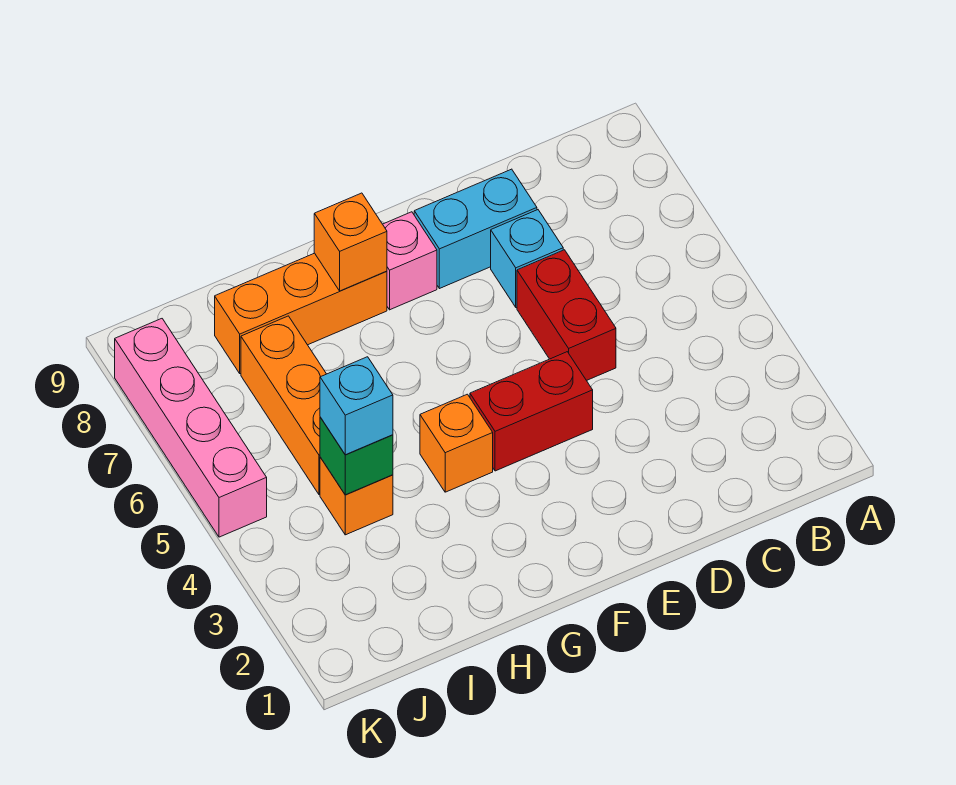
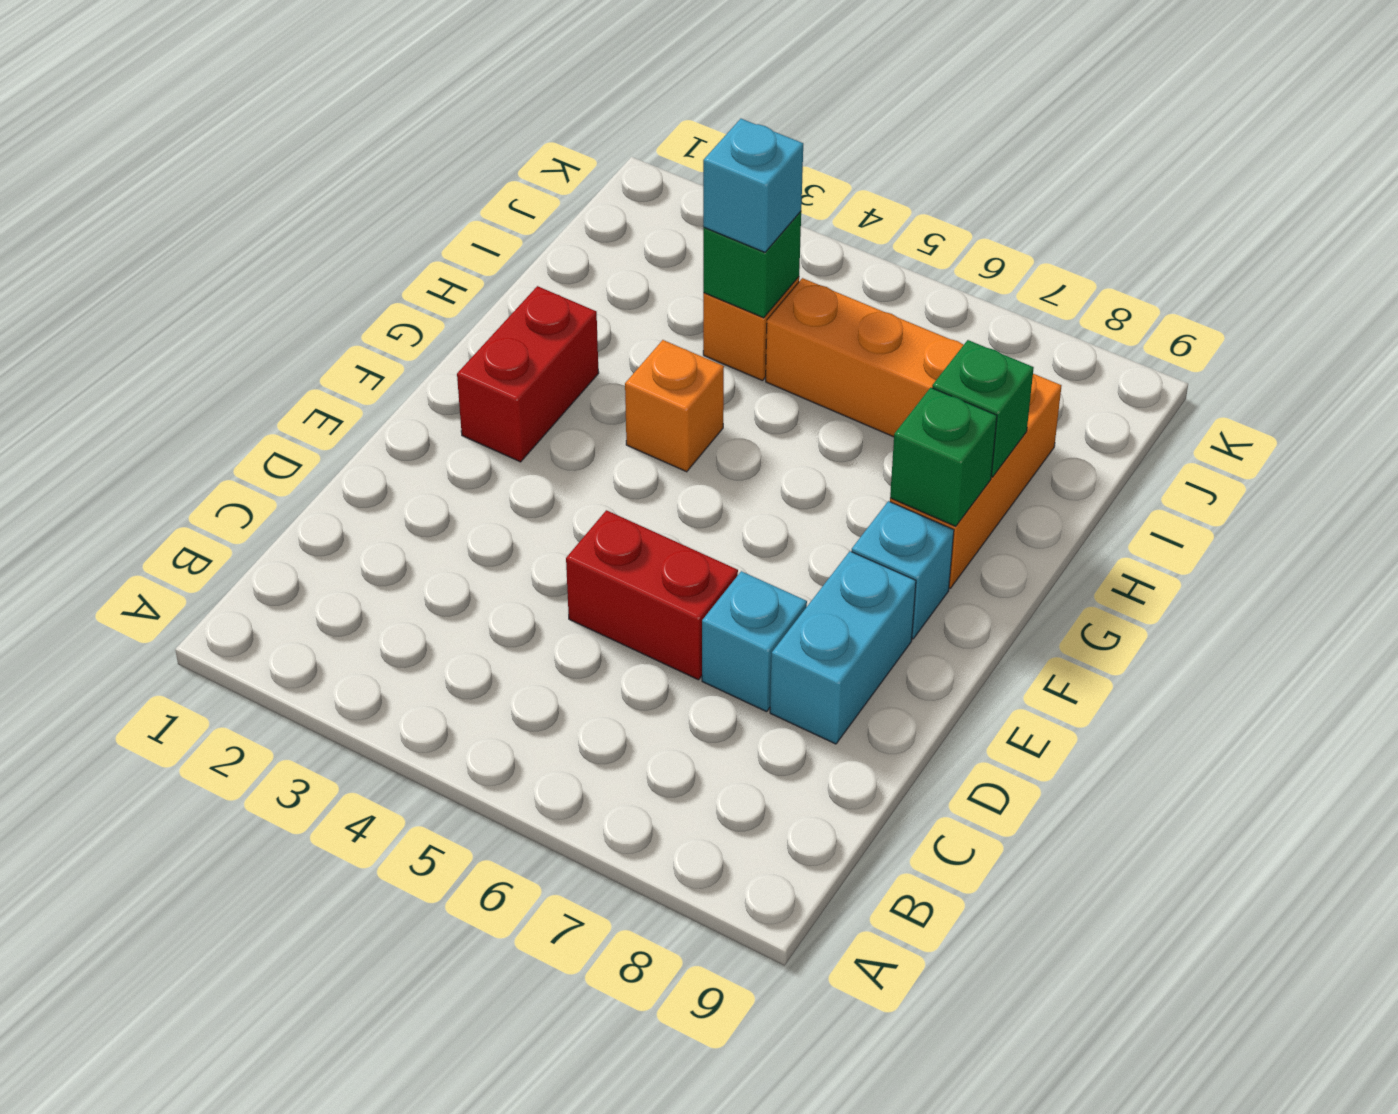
red brick E4:F4 level 1 -> red brick F2:G2 level 1
pink brick F8 level 1 -> cyan brick F8 level 1
orange brick G8 level 2 -> green brick G8 level 2
none -> green brick H8 level 2
pink brick K5:K8 level 1 -> none

